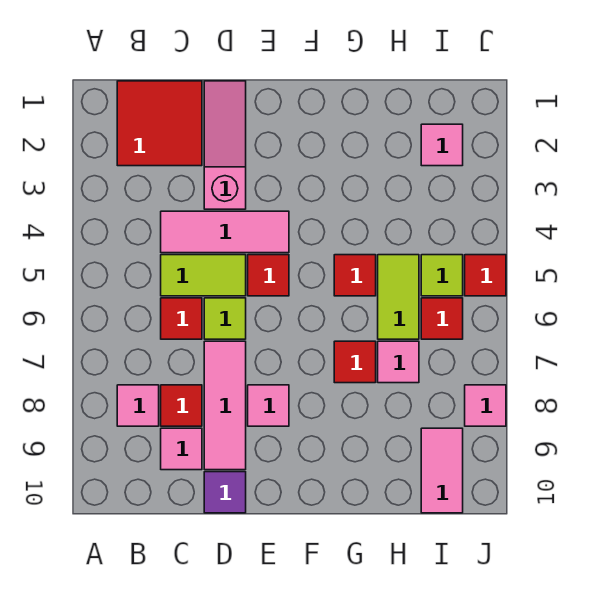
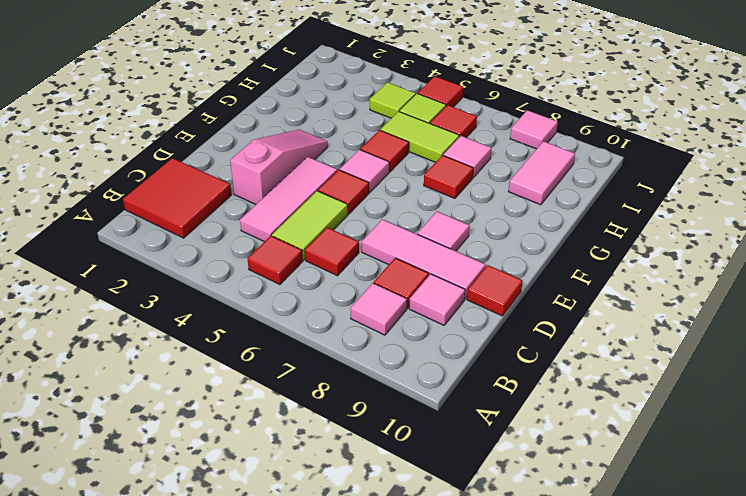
none -> red tile B5 level 1
pink slope D1:D3 level 1 top 3 -> pink slope D3:F3 level 1 top D
lime tile D6 level 1 -> lime tile I4 level 1
purple tile D10 level 1 -> red tile D10 level 1
pink tile I2 level 1 -> pink tile F5 level 1
pink tile I9:I10 level 1 -> pink tile H9:I9 level 1

